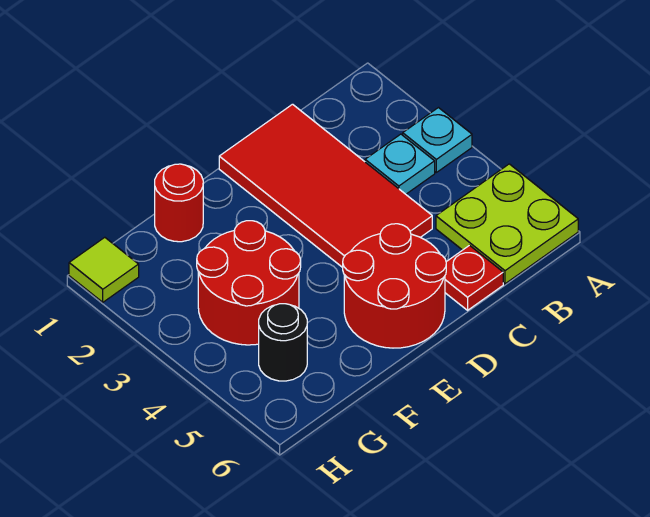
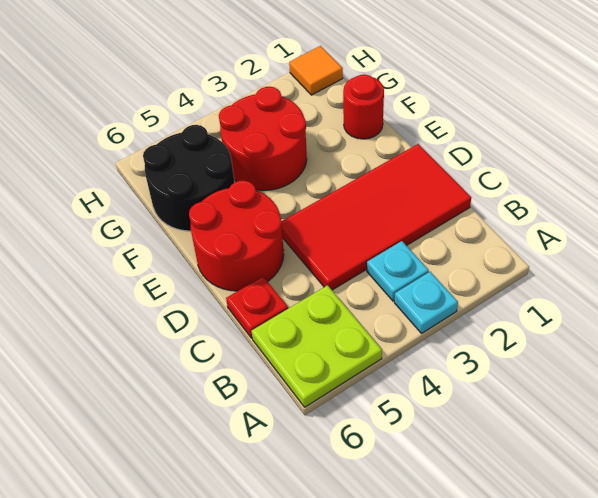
black round brick G5 level 1 -> black round brick F5:G6 level 1
lime tile H1 level 1 -> orange tile H1 level 1

